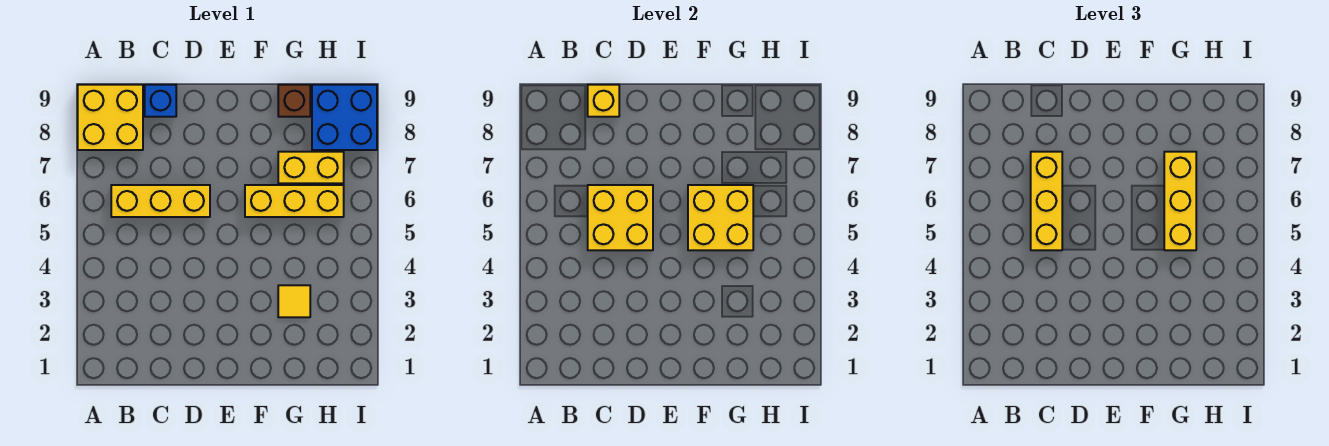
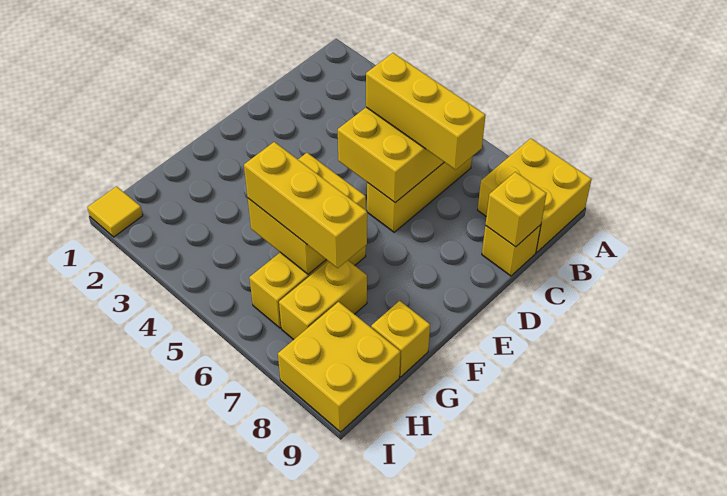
blue brick C9 level 1 -> yellow brick C9 level 1
yellow tile G3 level 1 -> yellow tile I1 level 1
brown brick G9 level 1 -> yellow brick G9 level 1
blue brick H8:I9 level 1 -> yellow brick H8:I9 level 1

